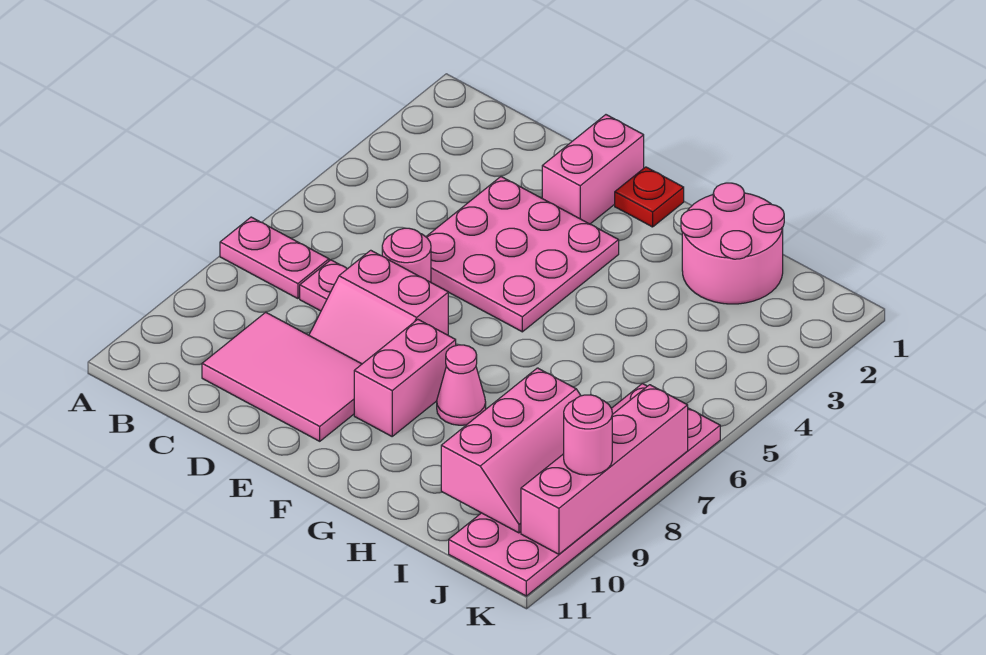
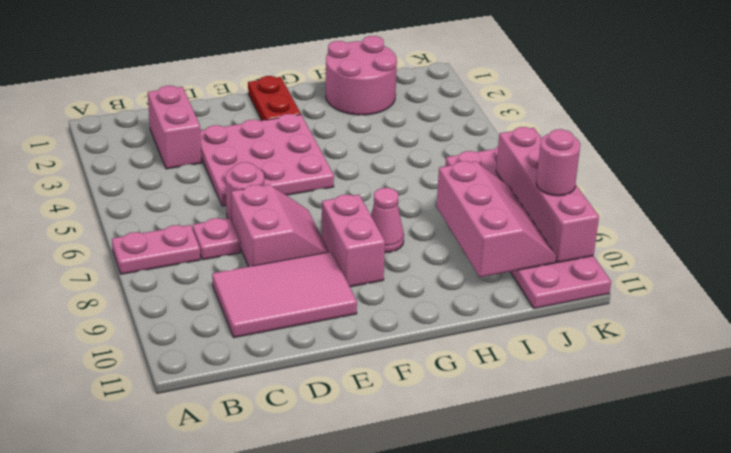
pink slope D7:E8 level 1 top 7 -> pink slope D7:E8 level 1 top D
pink brick E1:E2 level 1 -> pink brick C2:C3 level 1
red plate F1 level 1 -> red plate F1:F2 level 1

